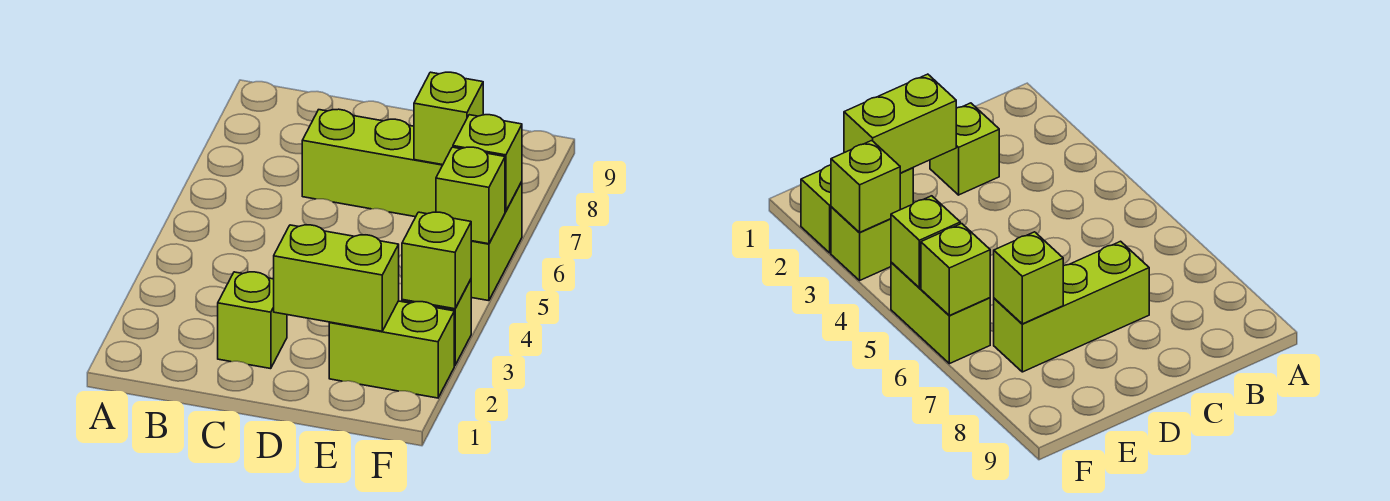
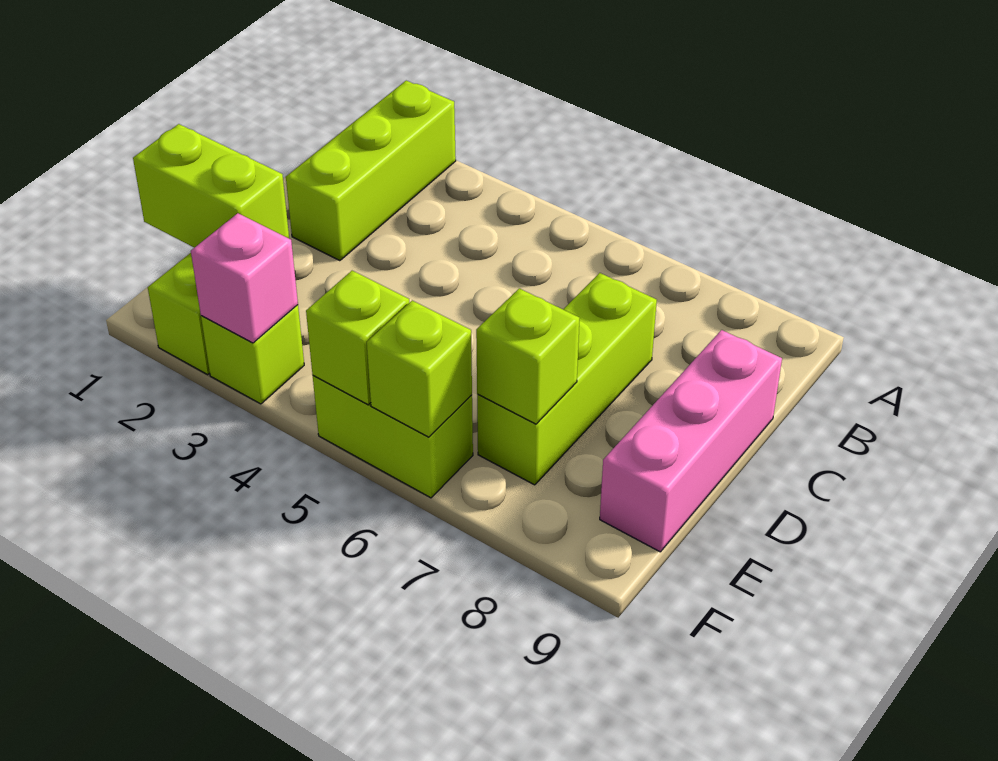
lime brick C2 level 1 -> lime brick A2:C2 level 1
none -> pink brick C9:E9 level 1
lime brick D2:E2 level 2 -> lime brick E1:E2 level 2
lime brick F3 level 2 -> pink brick F3 level 2

